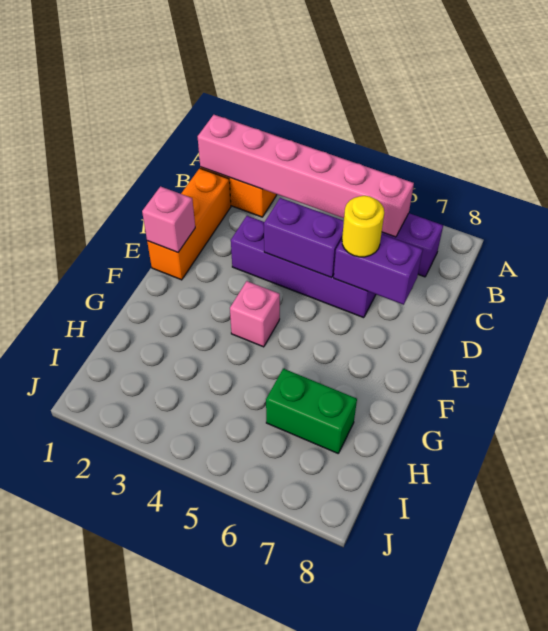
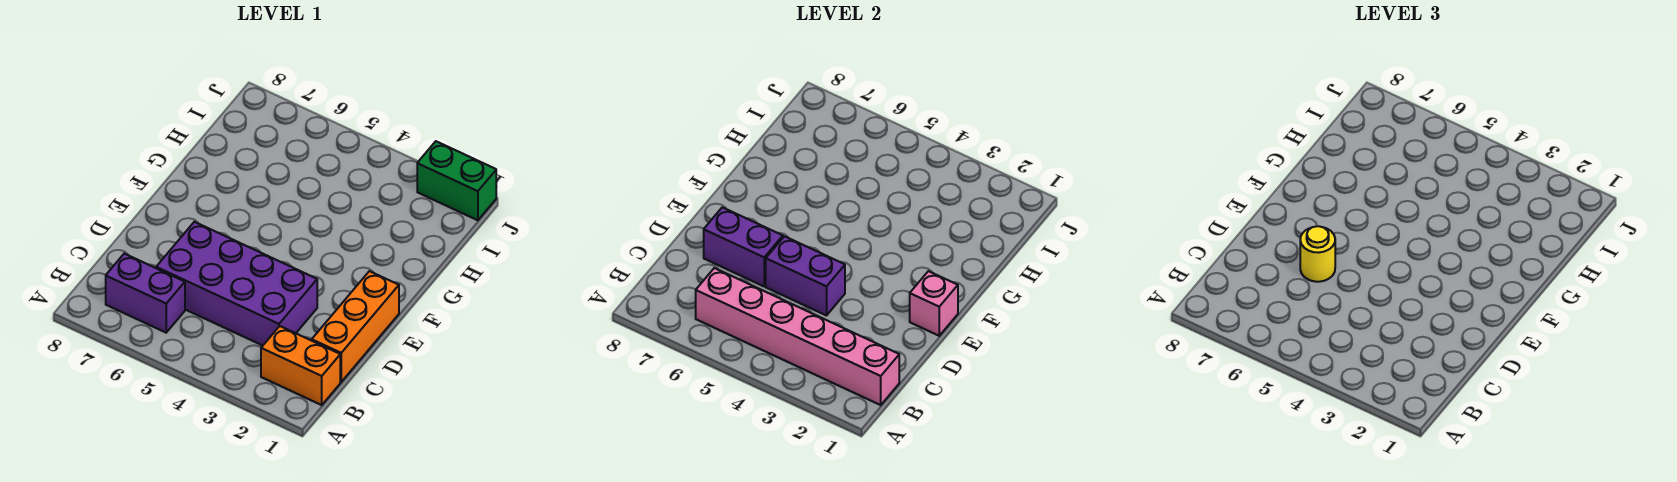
purple brick D3:D6 level 1 -> purple brick C3:D6 level 1
pink brick F4 level 1 -> none
green brick H6:H7 level 1 -> green brick J1:J2 level 1

